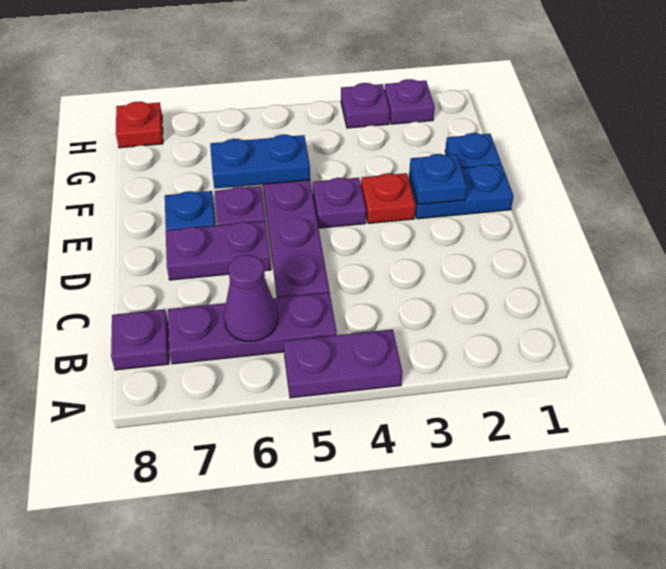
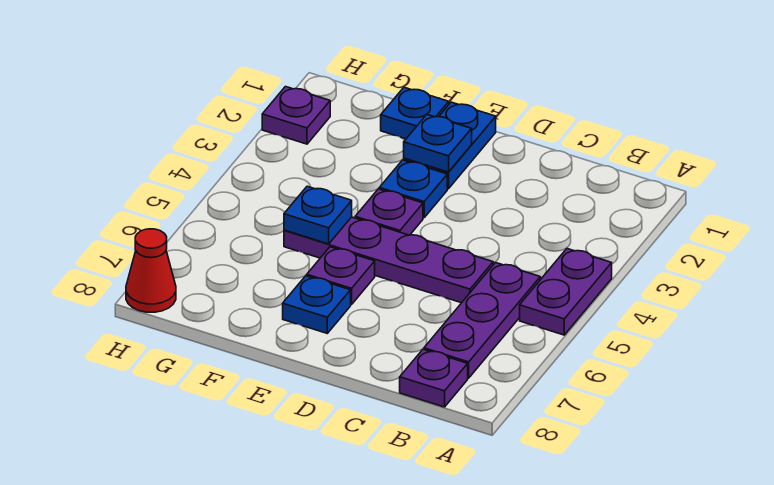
purple cone B6 level 2 -> none
purple plate D6:D7 level 1 -> none
red plate E3 level 1 -> blue plate E3 level 1
blue plate F5:F6 level 2 -> blue plate F5 level 2
purple plate H3 level 1 -> none
red plate H8 level 1 -> red cone H8 level 1

